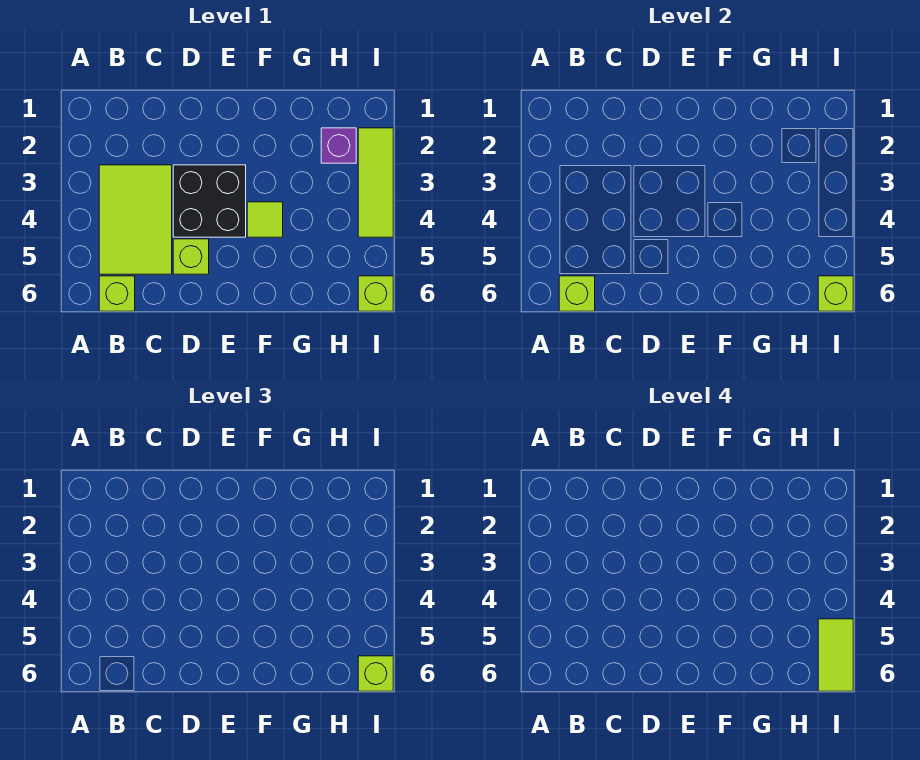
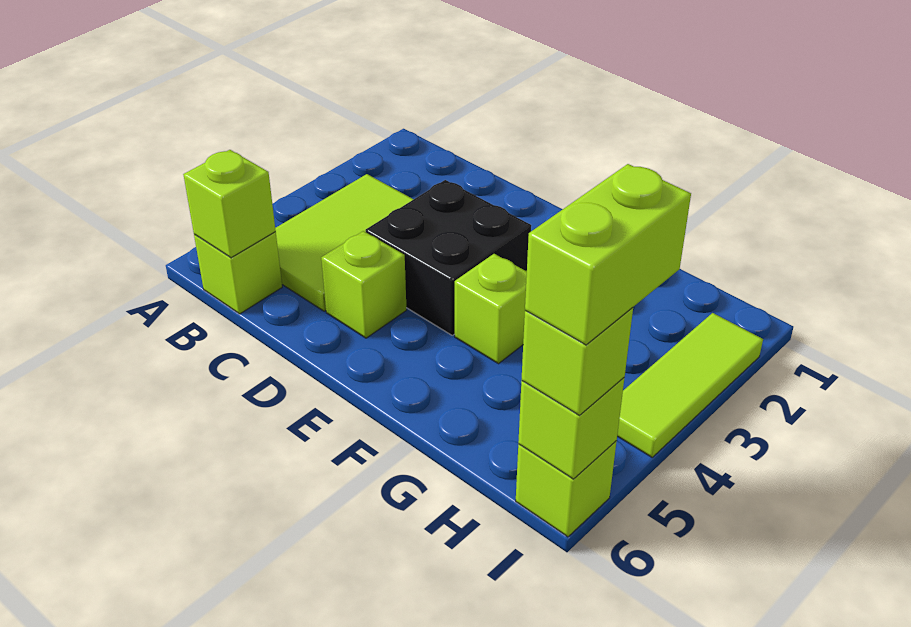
lime tile F4 level 1 -> lime brick F4 level 1
purple brick H2 level 1 -> none
lime tile I5:I6 level 4 -> lime brick I5:I6 level 4

